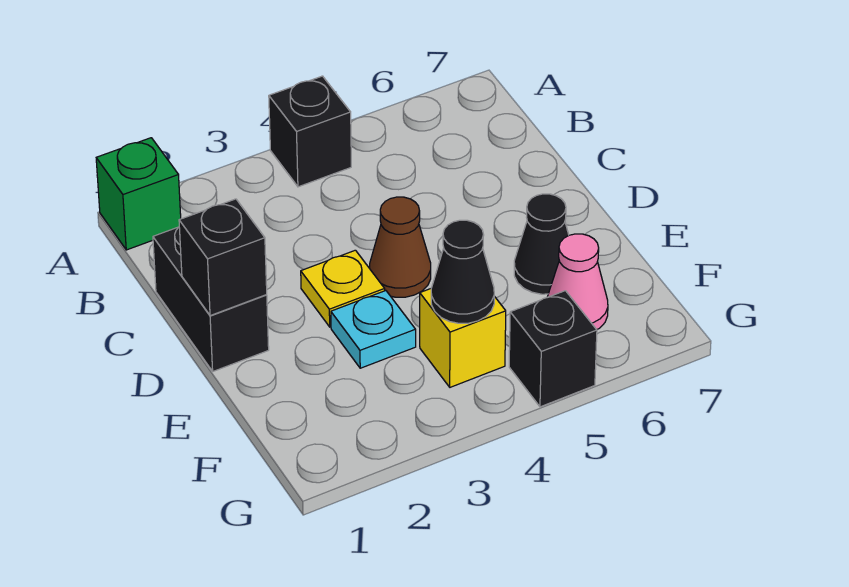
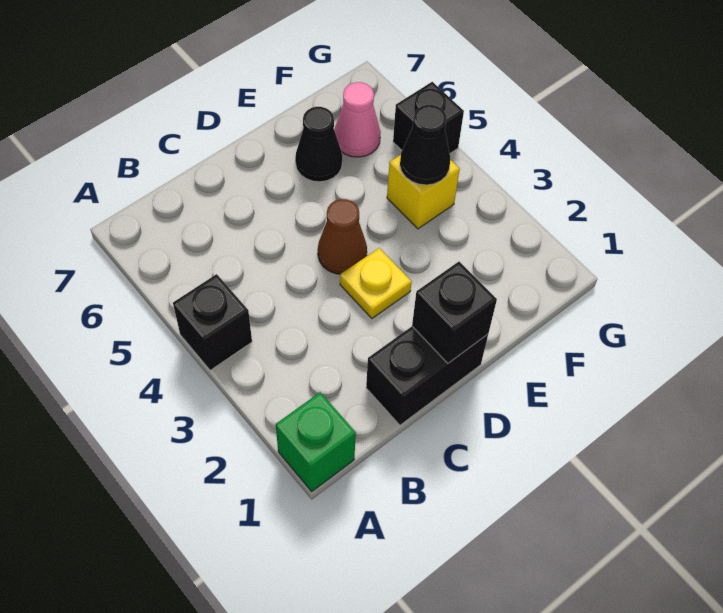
cyan plate E3 level 1 -> none

